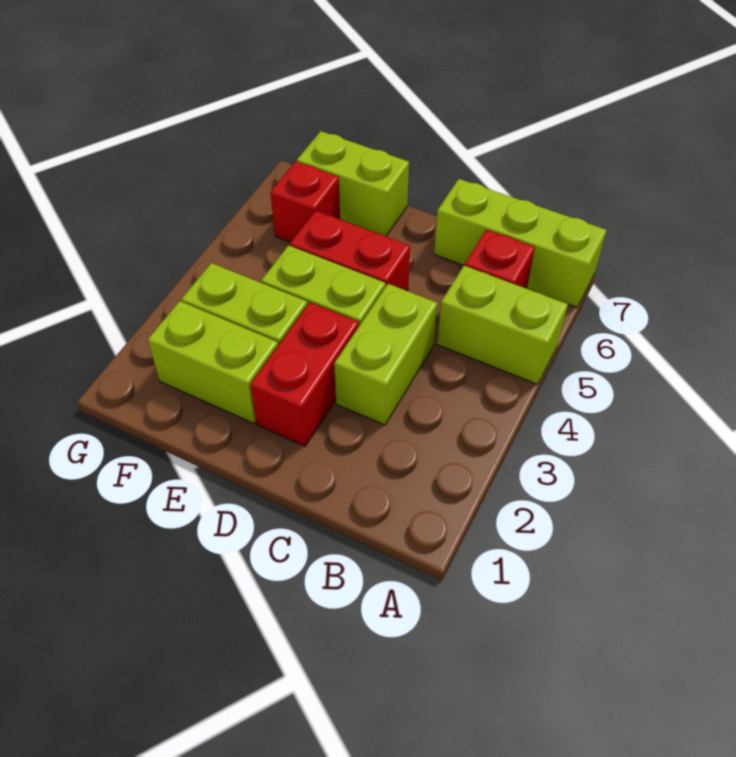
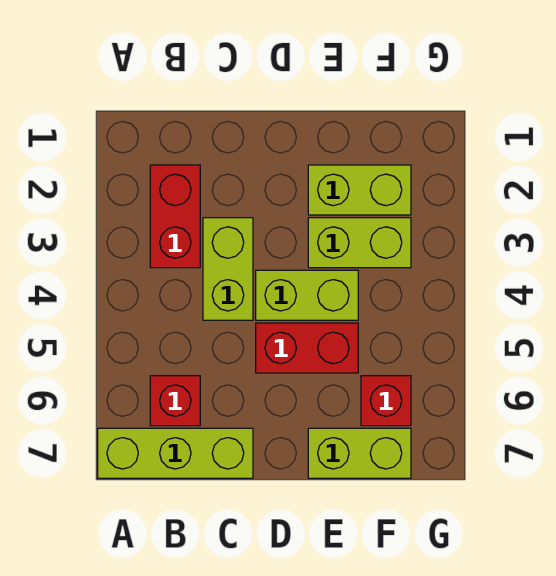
lime brick A5:B5 level 1 -> none
red brick D2:D3 level 1 -> red brick B2:B3 level 1

